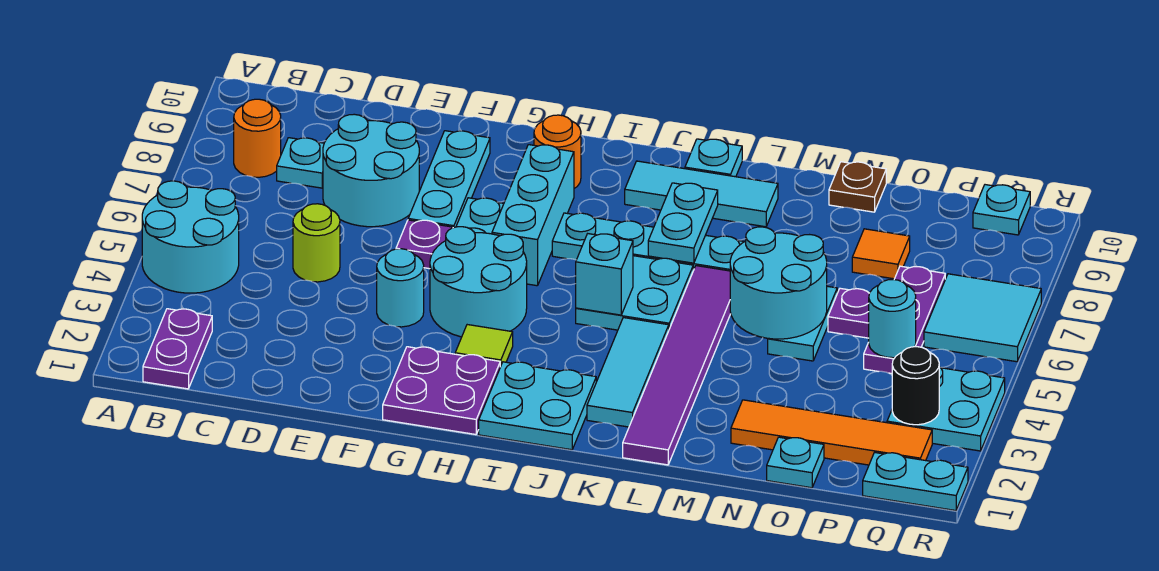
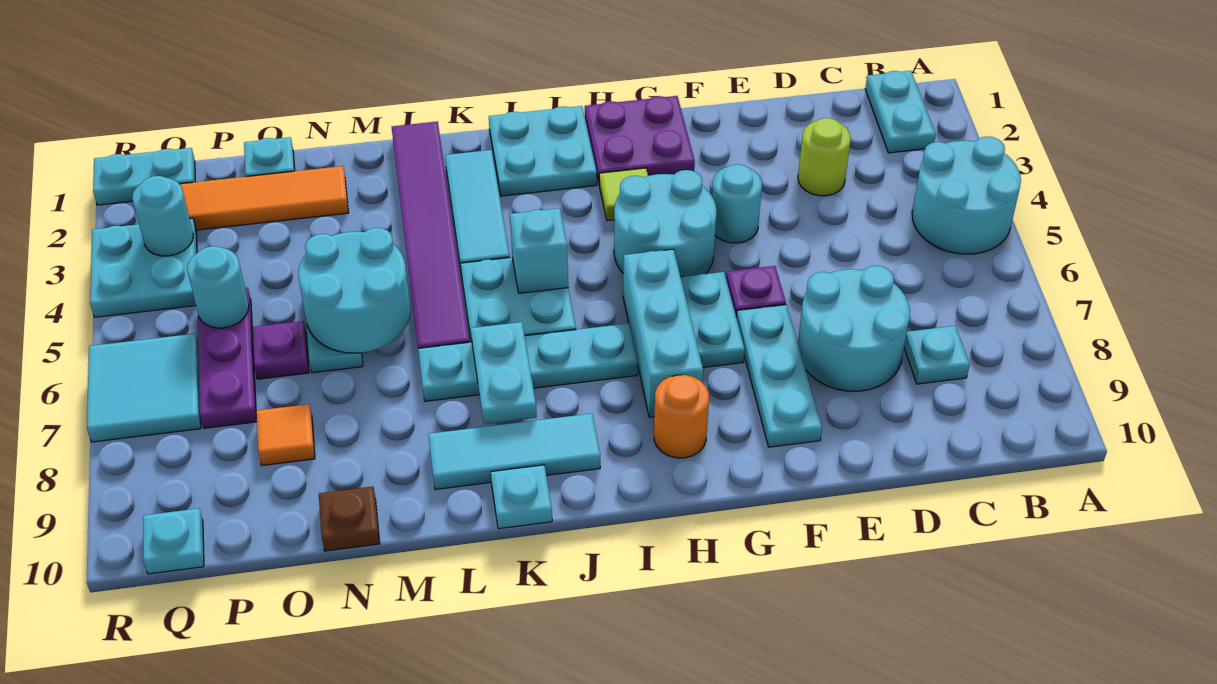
purple plate B1:B2 level 1 -> cyan plate B1:B2 level 1
orange round brick B8 level 1 -> none
lime round brick D5 level 1 -> lime round brick D3 level 1
black round brick Q3 level 2 -> cyan round brick Q3 level 2

